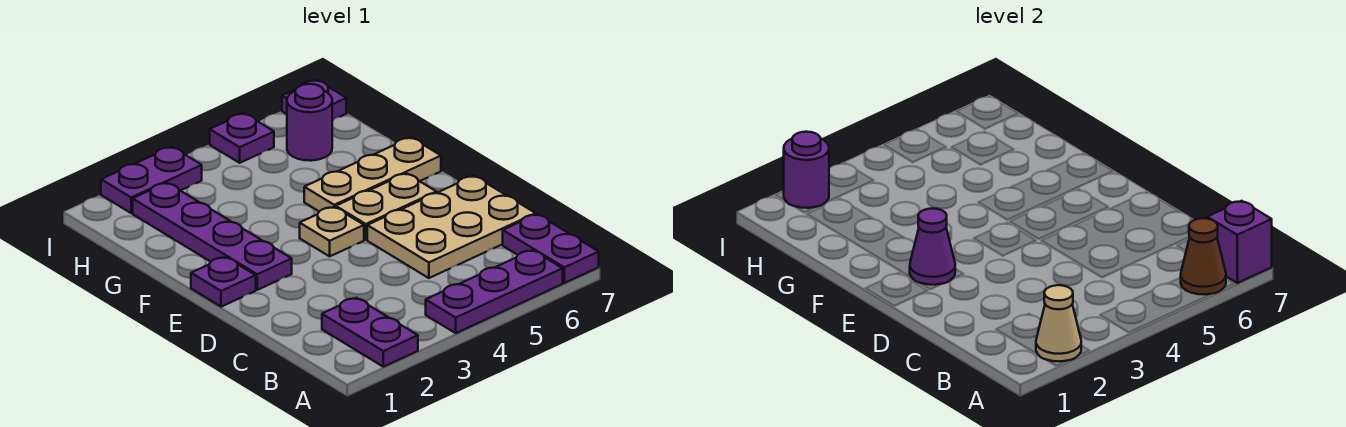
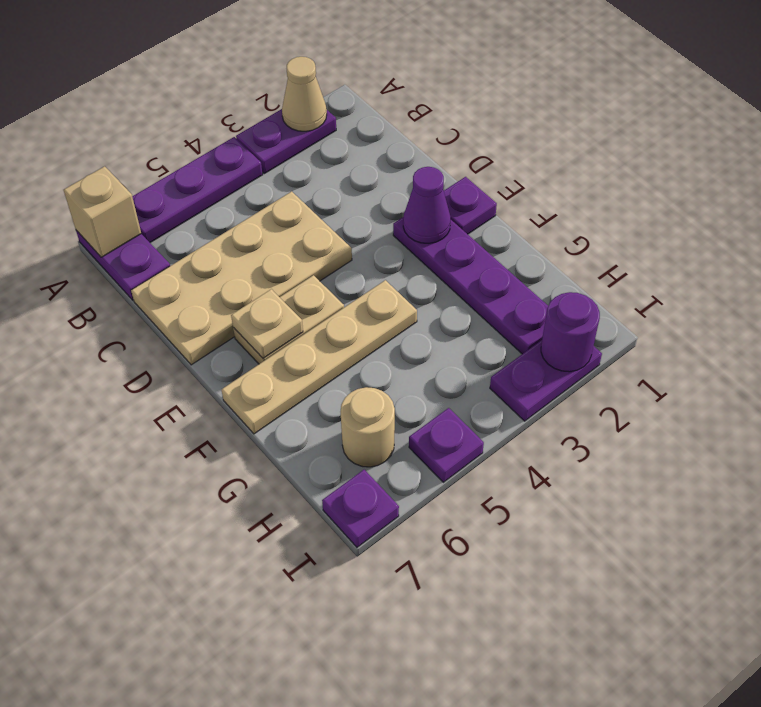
purple plate A2:B2 level 1 -> purple plate A2:A3 level 1
brown cone A6 level 2 -> none
purple brick A7 level 2 -> tan brick A7 level 2
tan plate C5:D7 level 1 -> tan plate C4:D7 level 1
tan plate E4 level 1 -> tan plate E6 level 2
tan plate F5:F7 level 1 -> tan plate F4:F7 level 1
purple round brick H6 level 1 -> tan round brick H6 level 1

